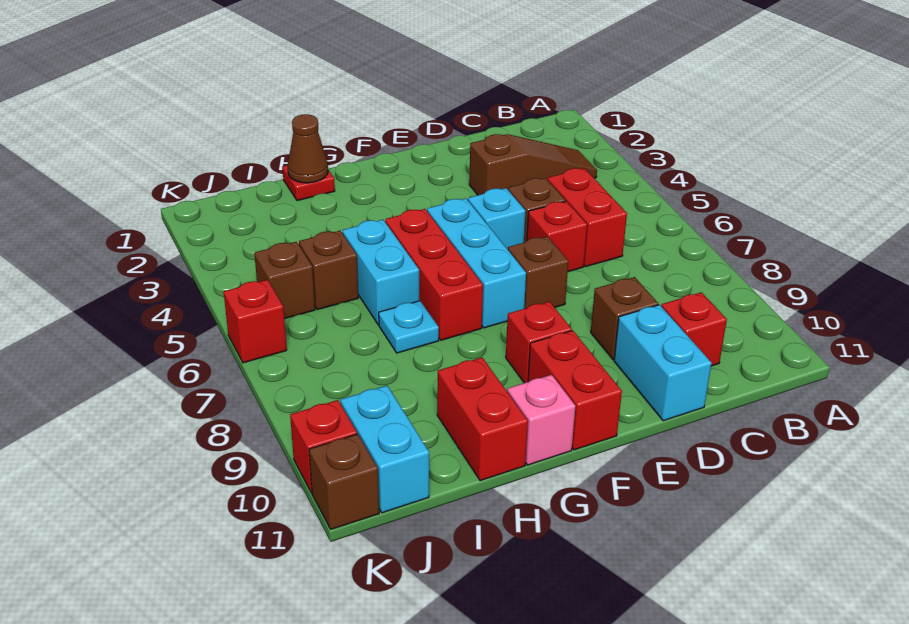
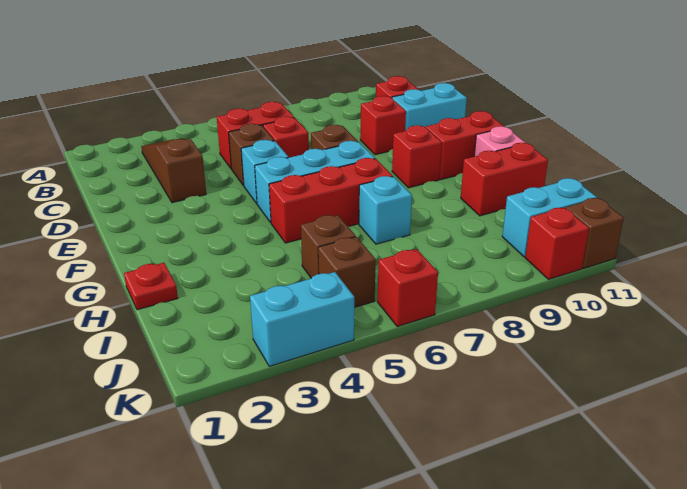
brown brick D9 level 1 -> red brick D9 level 1
brown cone H1 level 2 -> none
cyan brick H5:H6 level 1 -> cyan brick K3:K4 level 1
cyan plate H7 level 1 -> cyan brick H7 level 1

